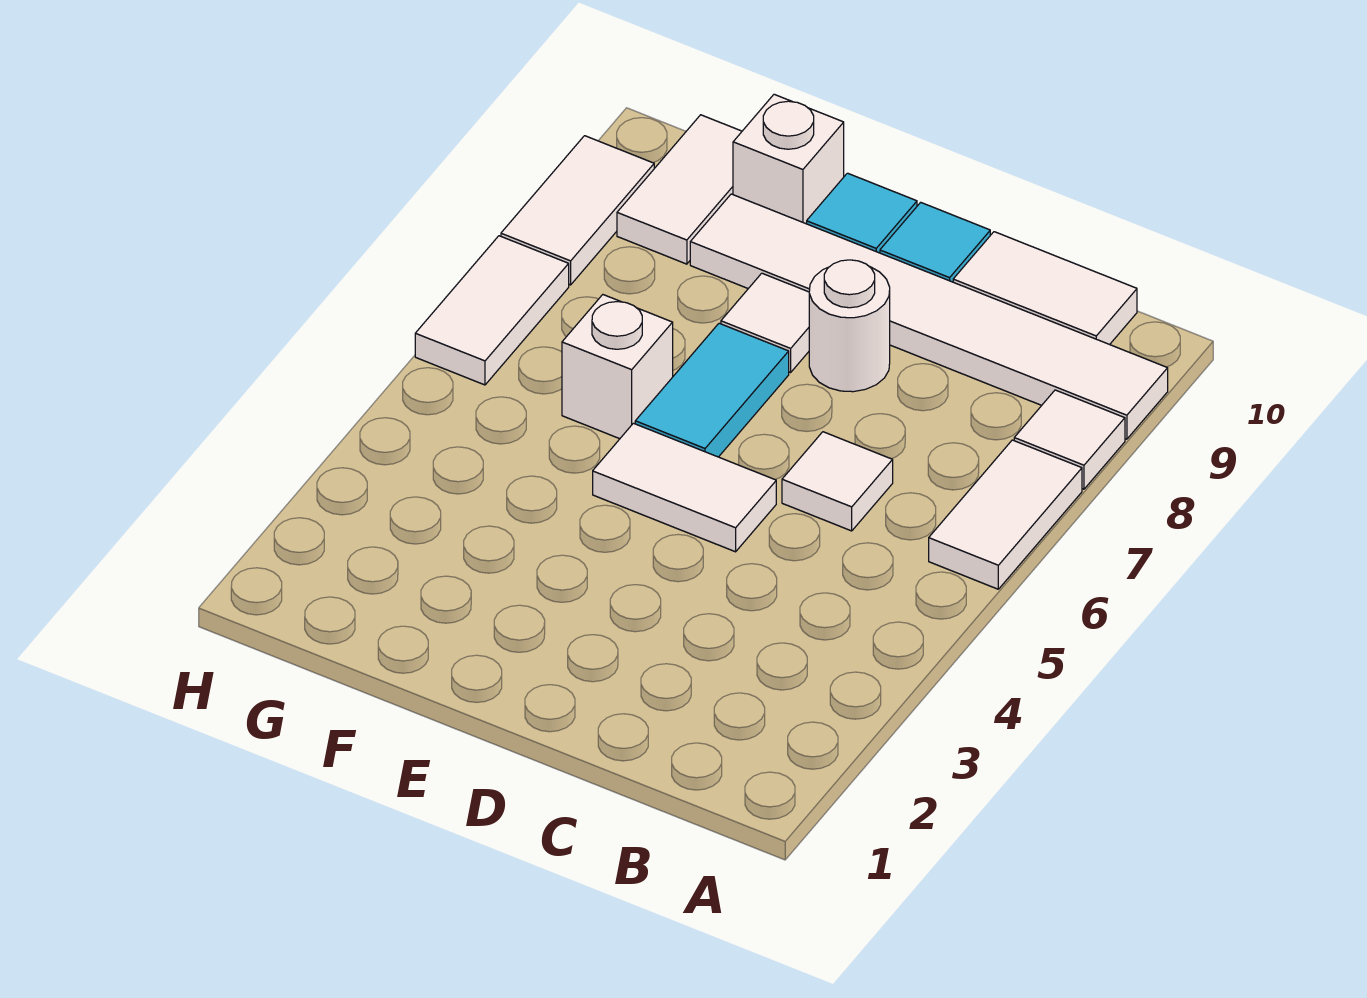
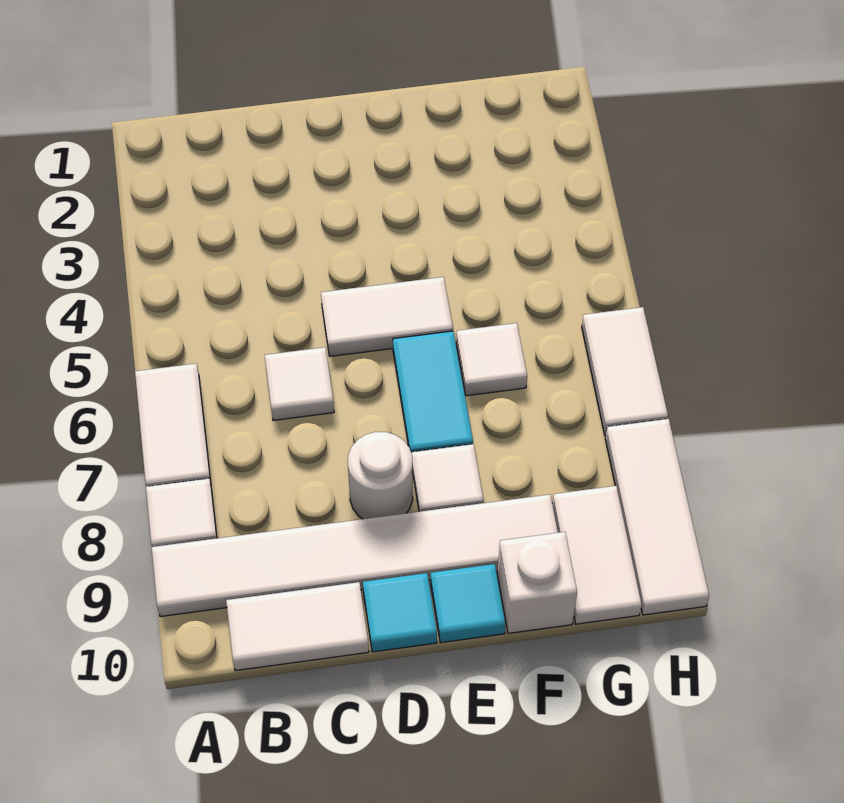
white brick F6 level 1 -> white tile F6 level 1
white tile H8:H9 level 1 -> white tile H8:H10 level 1

